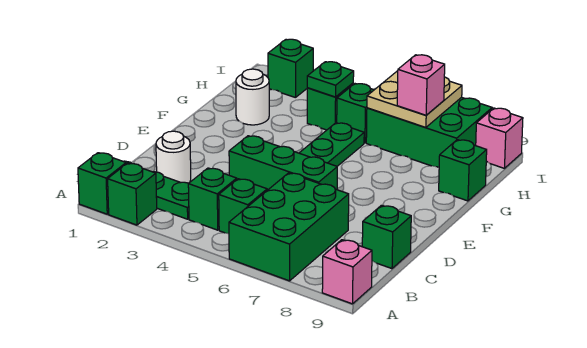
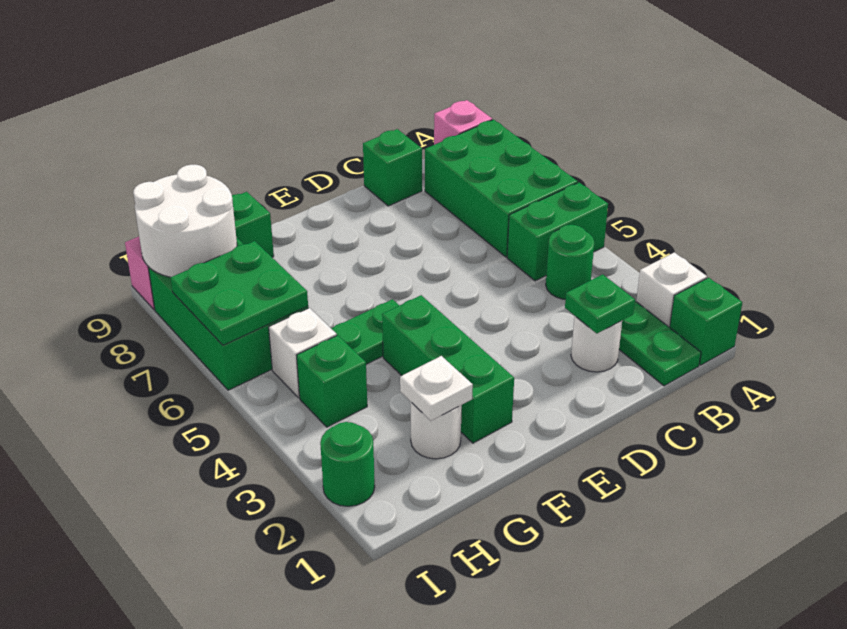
green brick A2 level 1 -> white brick A2 level 1
green brick A6:C7 level 1 -> green brick A6:B8 level 1
green brick B4 level 1 -> green round brick B4 level 1
green brick B5 level 1 -> green brick A5:B5 level 1
green brick D4:D6 level 1 -> green brick F2:F4 level 1
none -> white plate G2 level 2
green plate H4 level 2 -> green plate C2 level 2
green brick H5 level 1 -> white brick H5 level 1
tan plate H6:I7 level 2 -> green plate H6:I7 level 2
pink brick H7 level 3 -> none
none -> white round brick H8:I9 level 2
green brick I2 level 1 -> green round brick I2 level 1

